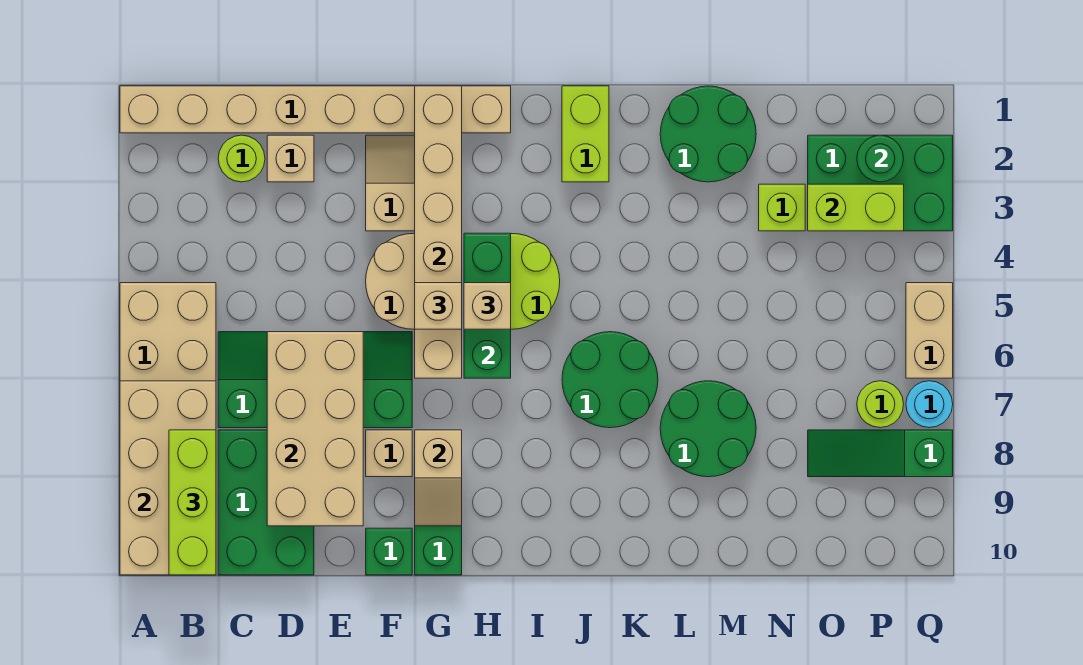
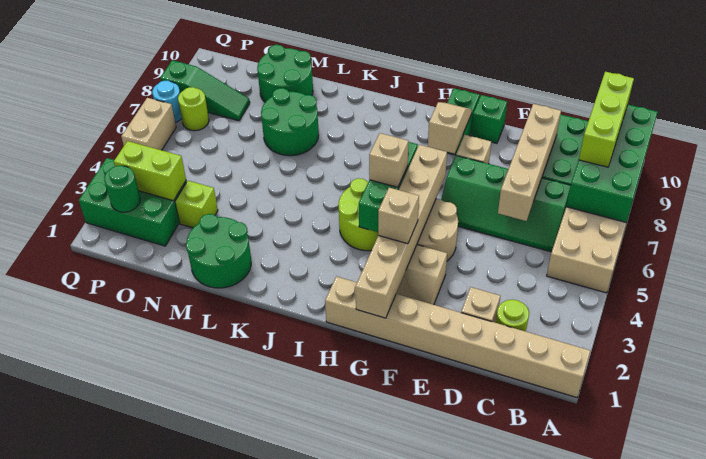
tan brick A7:B10 level 2 -> green brick A7:B10 level 2
tan brick D6:E9 level 2 -> tan brick D6:D9 level 2
tan brick G5 level 3 -> tan brick G3 level 3
lime brick J1:J2 level 1 -> none
green round brick J6:K7 level 1 -> green round brick M9:N10 level 1

